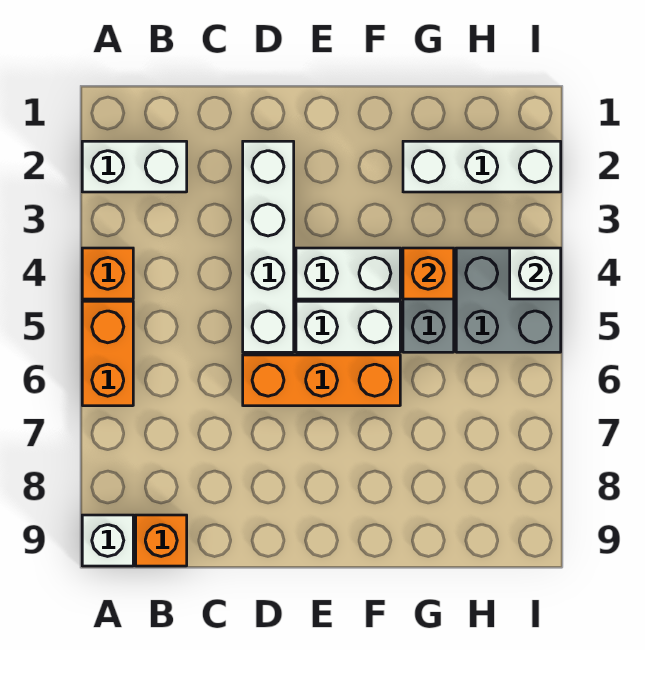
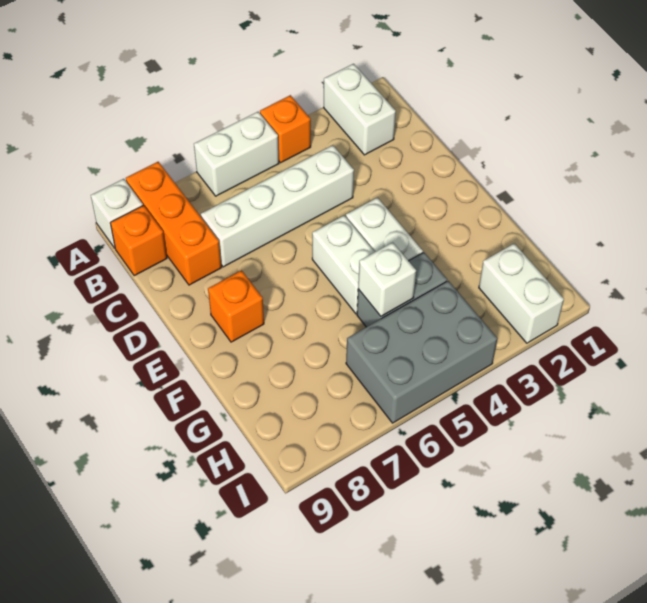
orange brick A5:A6 level 1 -> white brick A5:A6 level 1
white brick D2:D5 level 1 -> white brick C4:C7 level 1
orange brick D6:F6 level 1 -> orange brick A8:C8 level 1
white brick G2:I2 level 1 -> white brick H2:I2 level 1
orange brick G4 level 2 -> orange brick E8 level 1
grey brick H4:I5 level 1 -> grey brick H4:I6 level 1
white brick I4 level 2 -> white brick G5 level 2

